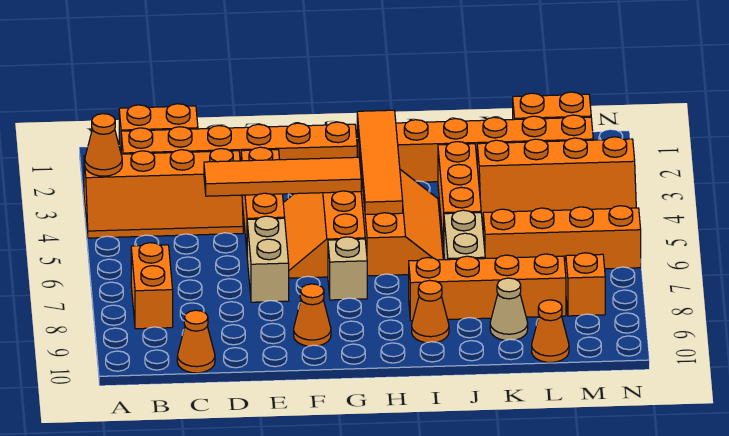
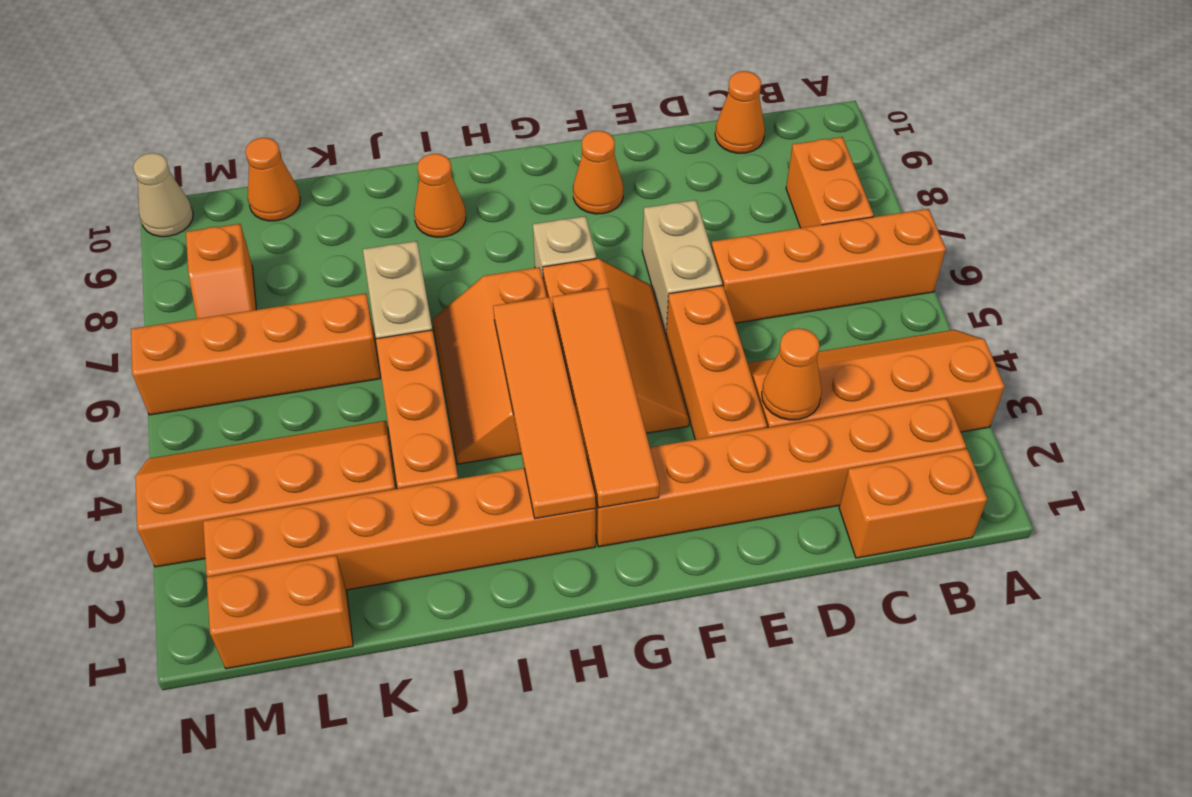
orange cone A3 level 2 -> orange cone D3 level 2
orange tile D4:G4 level 2 -> orange tile G2:G5 level 2
orange brick I8:L8 level 1 -> orange brick A6:D6 level 1
tan cone K9 level 1 -> tan cone N10 level 1

